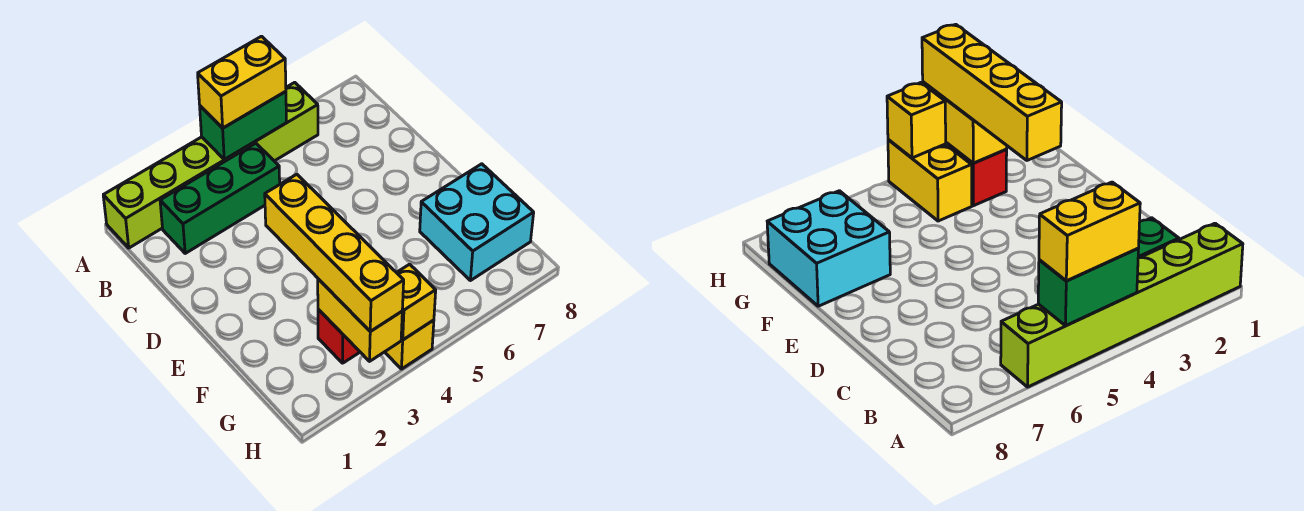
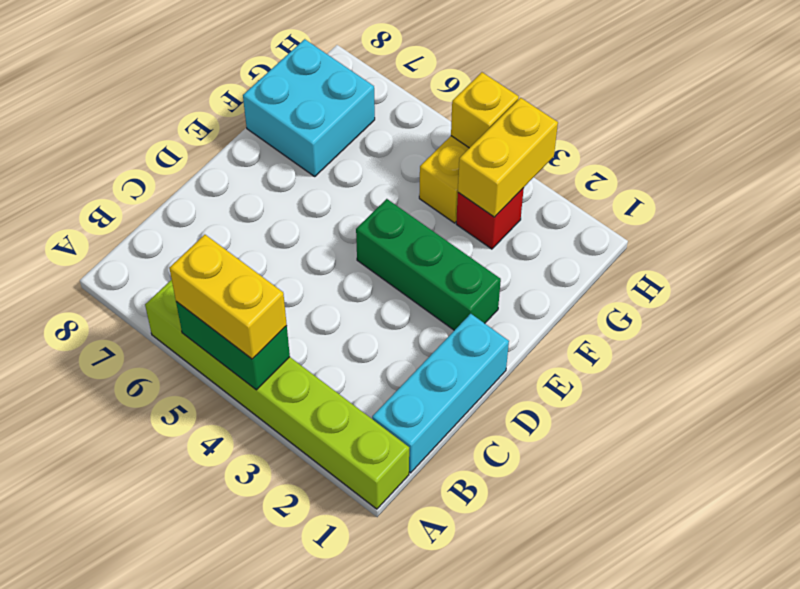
none -> cyan brick B1:D1 level 1
green brick B2:B4 level 1 -> green brick E2:E4 level 1
yellow brick E3:H3 level 3 -> none

